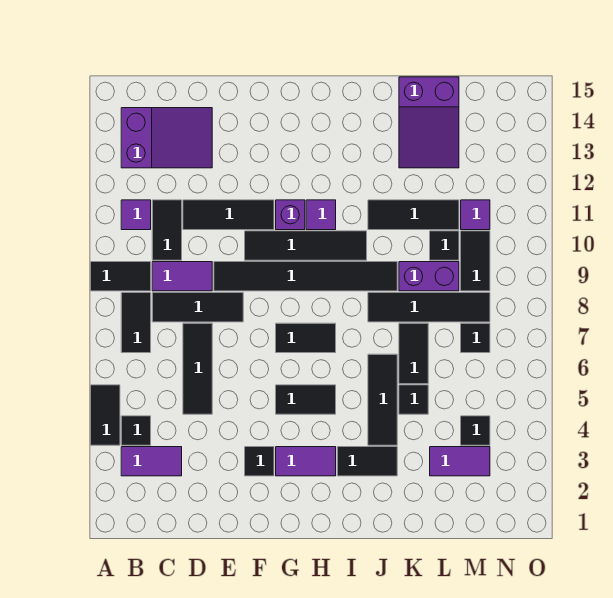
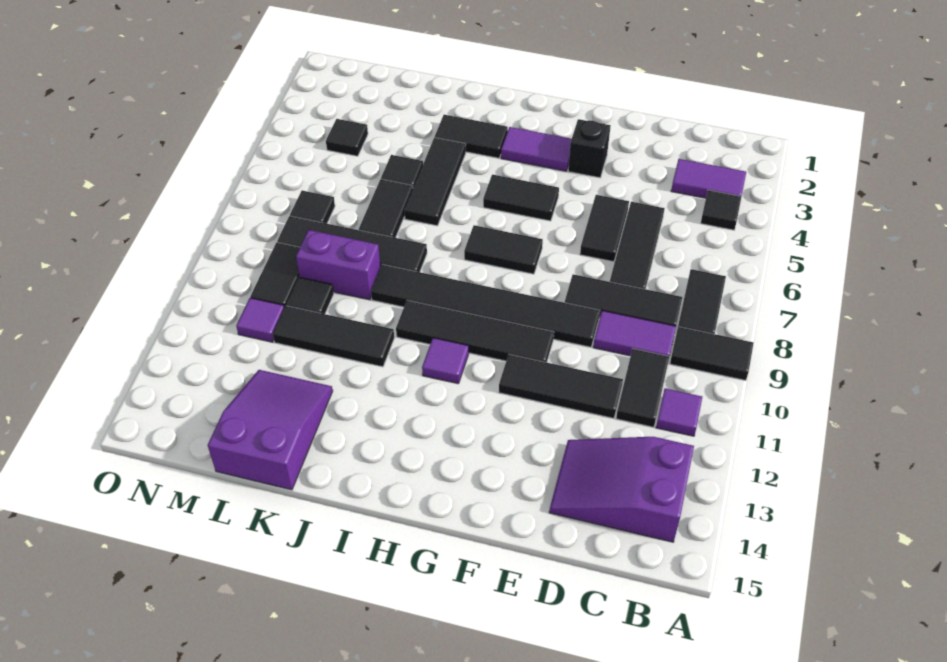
black tile A4:A5 level 1 -> black tile E5:E6 level 1
black tile F3 level 1 -> black brick F3 level 1
purple brick G11 level 1 -> none
purple tile L3:M3 level 1 -> none

